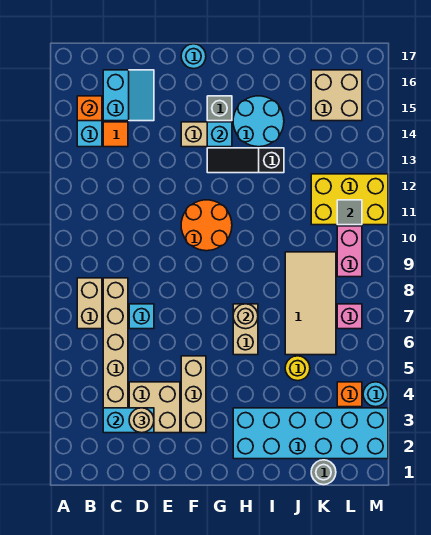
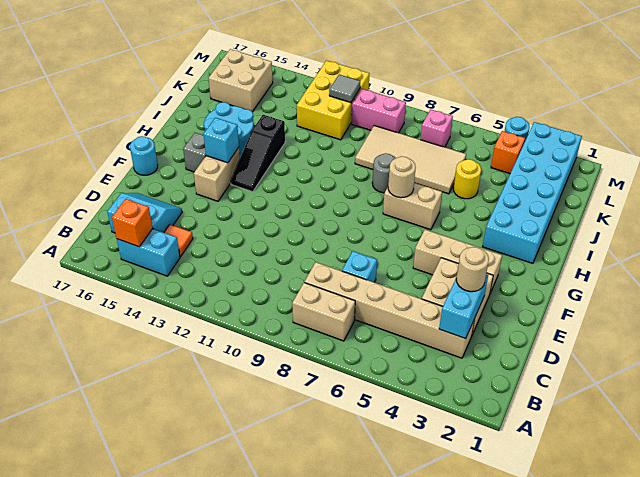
orange round brick F10:G11 level 1 -> none
grey round brick K1 level 1 -> grey round brick I8 level 1

